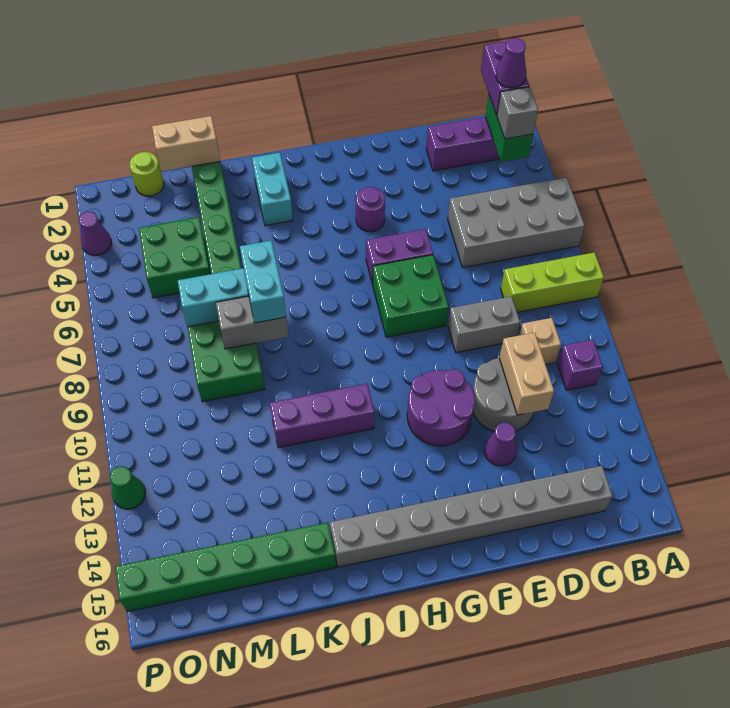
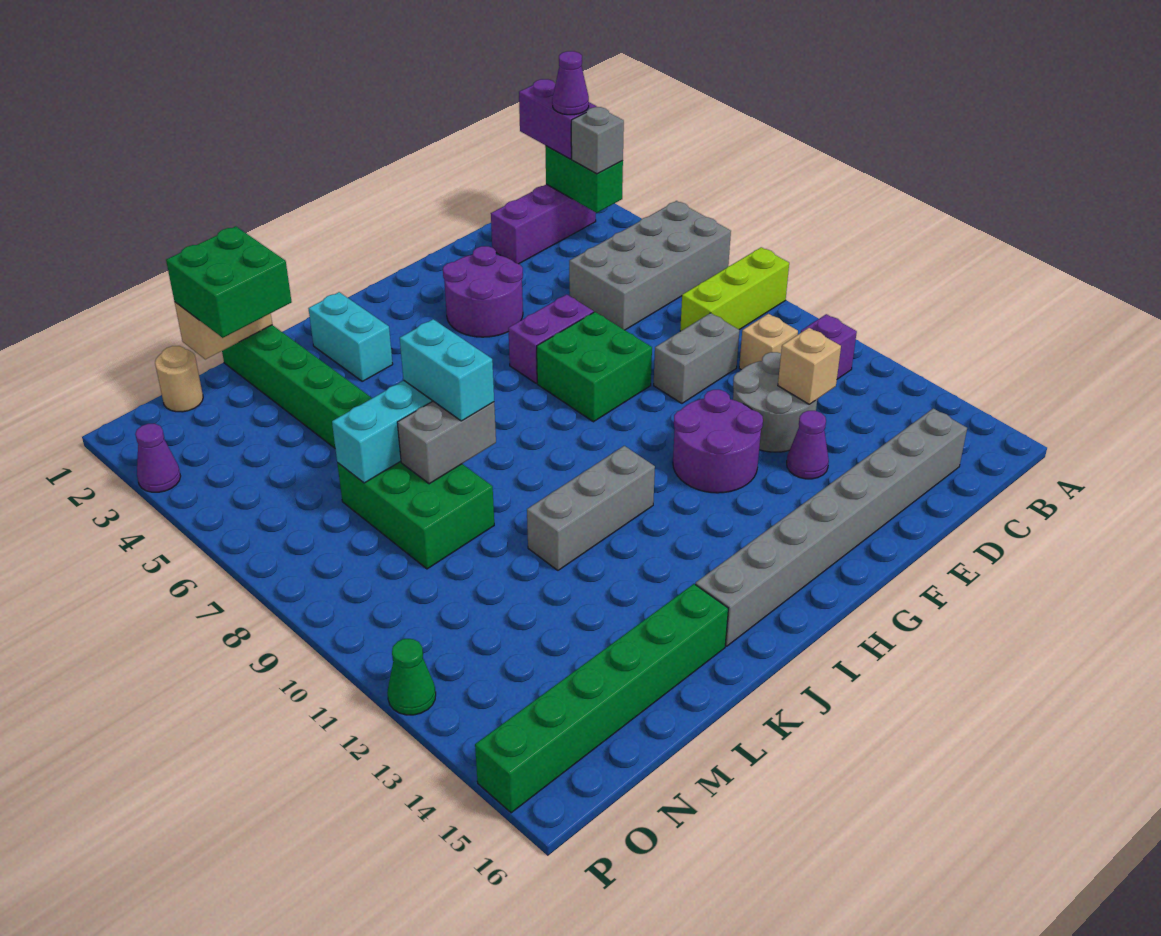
tan brick D11:D12 level 2 -> tan brick D12 level 2
purple round brick G4 level 1 -> purple round brick F3:G4 level 1
purple brick I11:K11 level 1 -> grey brick I11:K11 level 1
green brick M4:N5 level 1 -> green brick L1:M2 level 3
lime round brick N1 level 1 -> tan round brick N1 level 1

